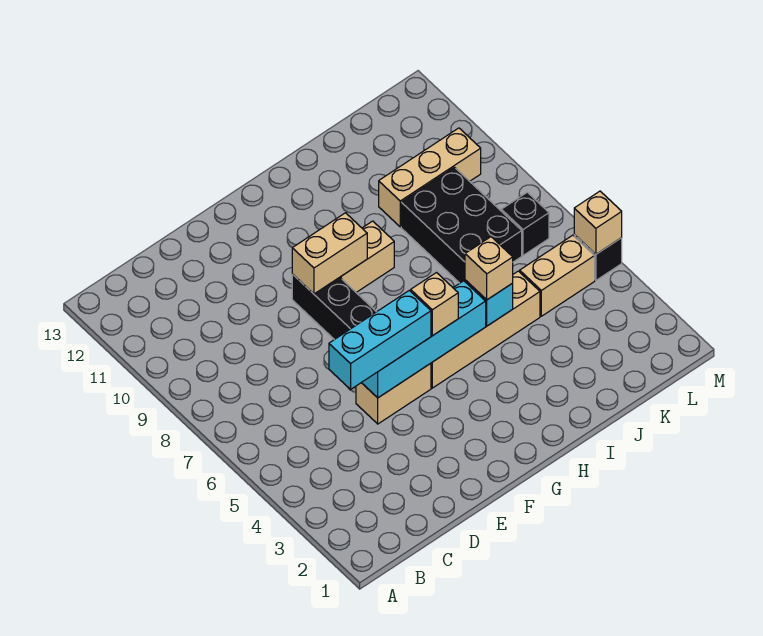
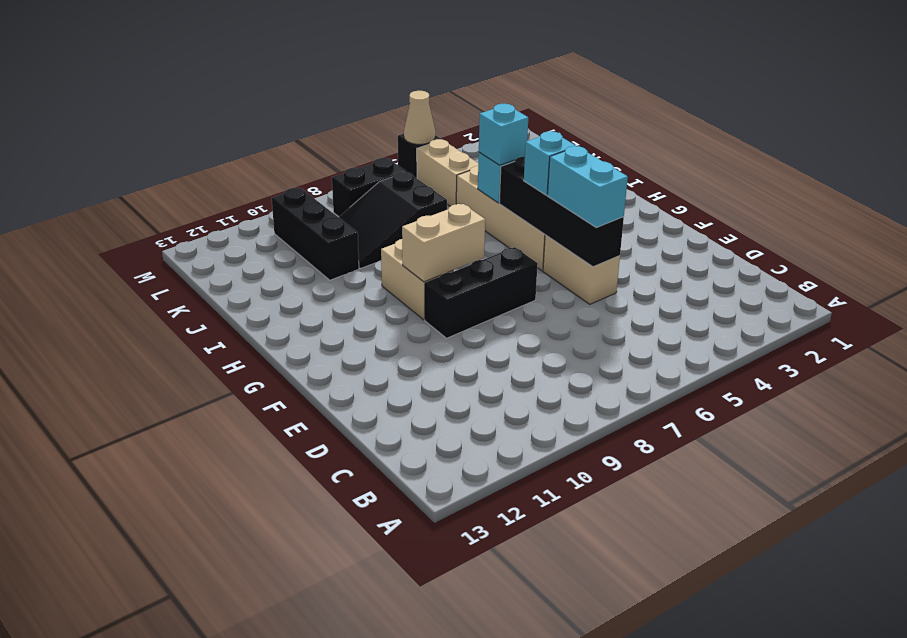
cyan brick D5:F5 level 3 -> cyan brick E5:F5 level 3
cyan brick E5:H5 level 2 -> black brick E5:H5 level 2
tan brick F9:G9 level 2 -> tan brick G8:G9 level 2
tan brick G5 level 3 -> cyan brick G5 level 3
tan brick I5 level 3 -> cyan brick I5 level 3
black brick J7:K9 level 1 -> black slope J7:K9 level 1 top 7
tan brick J10:L10 level 1 -> black brick J10:L10 level 1
black brick L7 level 1 -> black brick L7:L8 level 1
tan brick M5 level 2 -> tan cone M5 level 2

